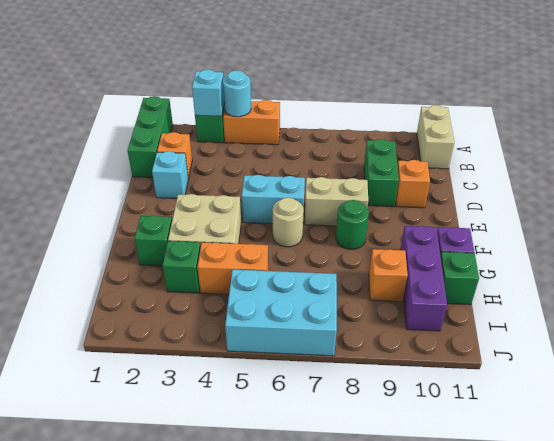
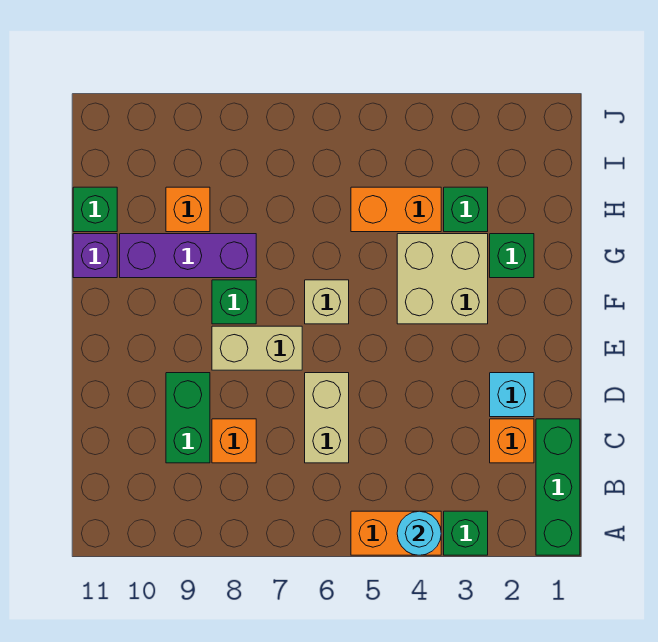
cyan brick A3 level 2 -> none
tan brick A11:B11 level 1 -> tan brick C6:D6 level 1
orange brick D10 level 1 -> orange brick C8 level 1
cyan brick E5:E6 level 1 -> none
tan round brick F6 level 1 -> tan brick F6 level 1
green round brick F8 level 1 -> green brick F8 level 1
purple brick G10:I10 level 1 -> purple brick G8:G10 level 1
cyan brick I5:J7 level 1 -> none

